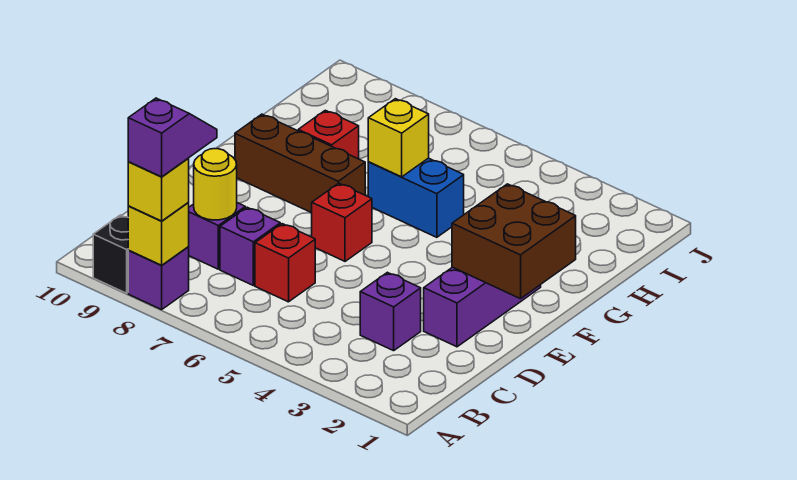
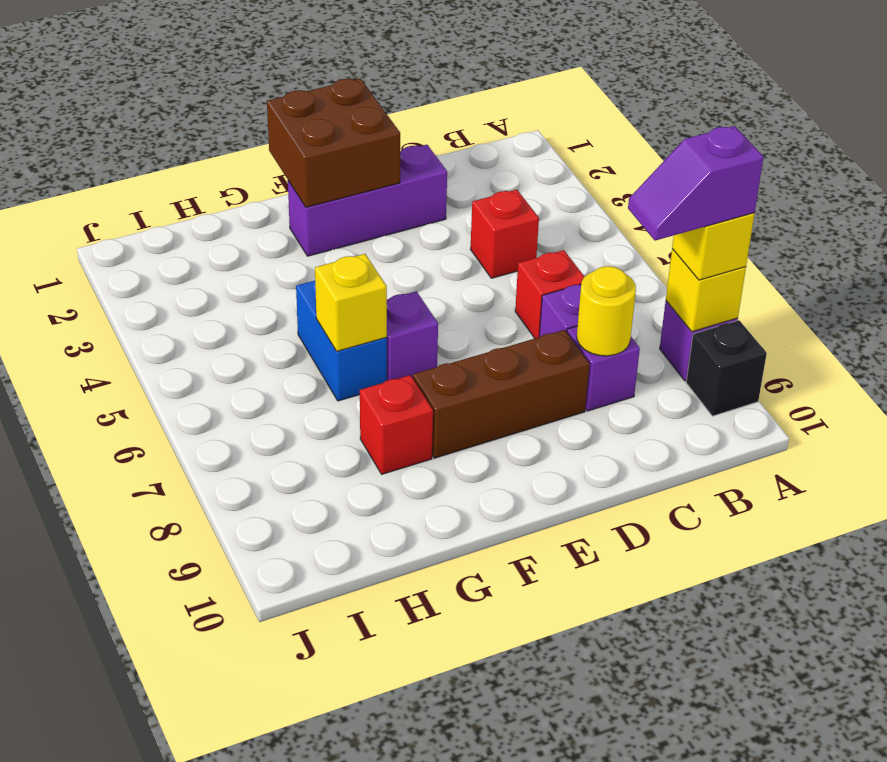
purple brick C3 level 1 -> purple brick F6 level 1
red brick E6 level 1 -> red brick C4 level 1
brown brick F7:F9 level 1 -> brown brick D8:F8 level 1

